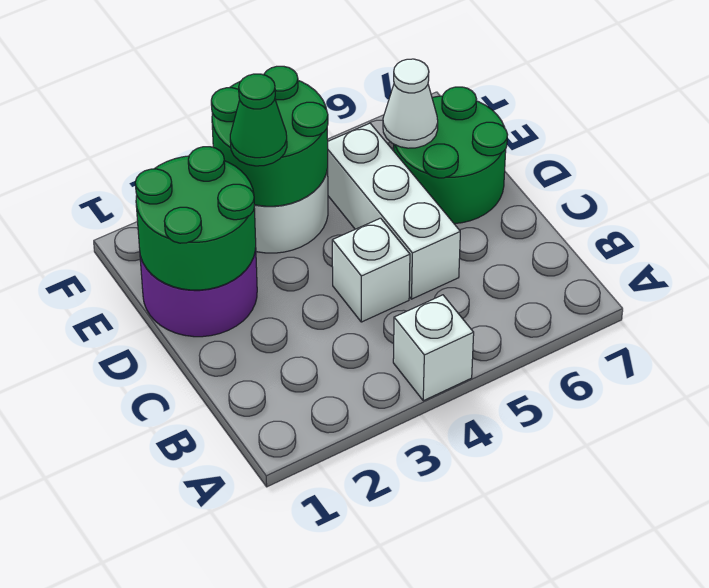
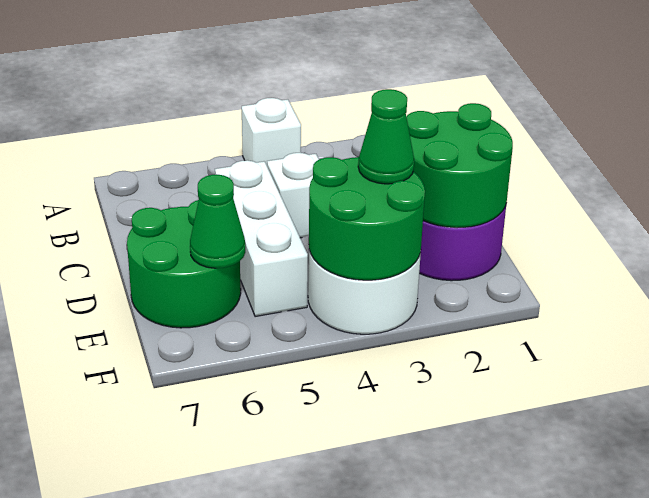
white cone E6 level 2 -> green cone E6 level 2

